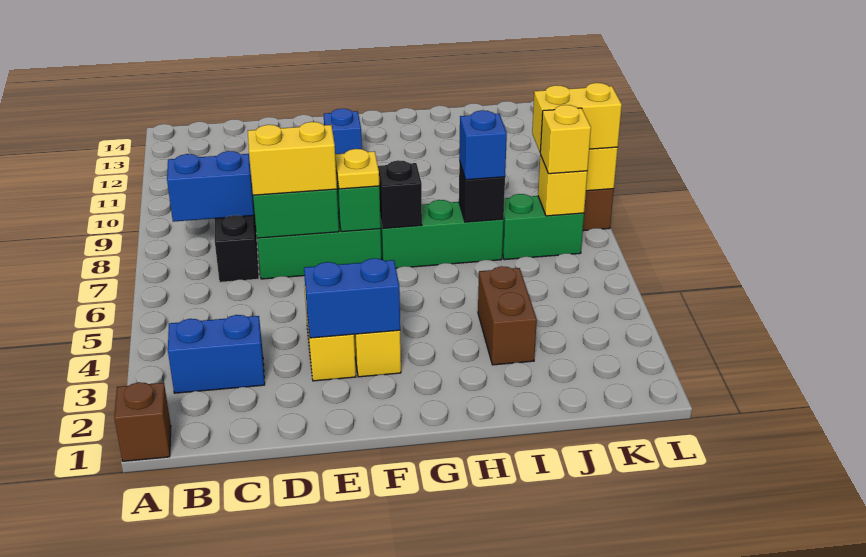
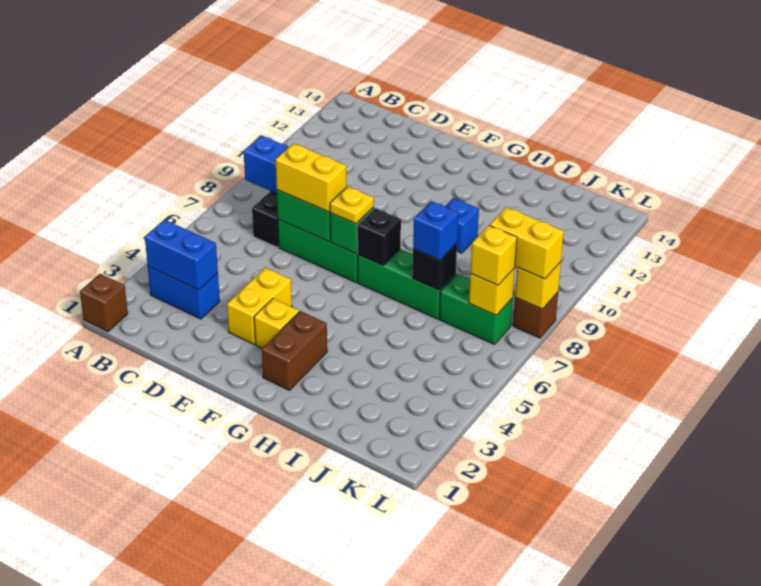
blue brick E3:F3 level 2 -> blue brick B3:C3 level 2
blue brick F12 level 1 -> blue brick H10 level 1
brown brick I3:I4 level 1 -> brown brick G2:G3 level 1

